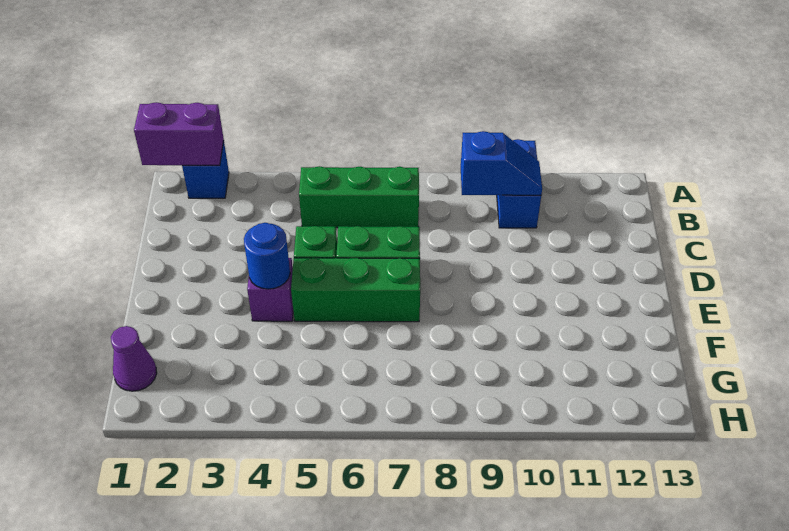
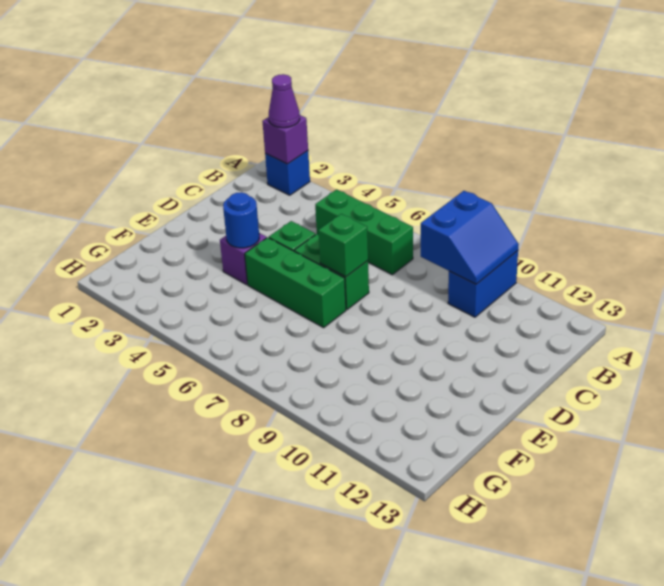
purple brick A1:A2 level 2 -> purple brick A2 level 2
blue slope B9:B10 level 2 top 9 -> blue slope A9:B10 level 2 top 9
none -> green brick D7 level 2
purple cone G1 level 1 -> purple cone A2 level 3

